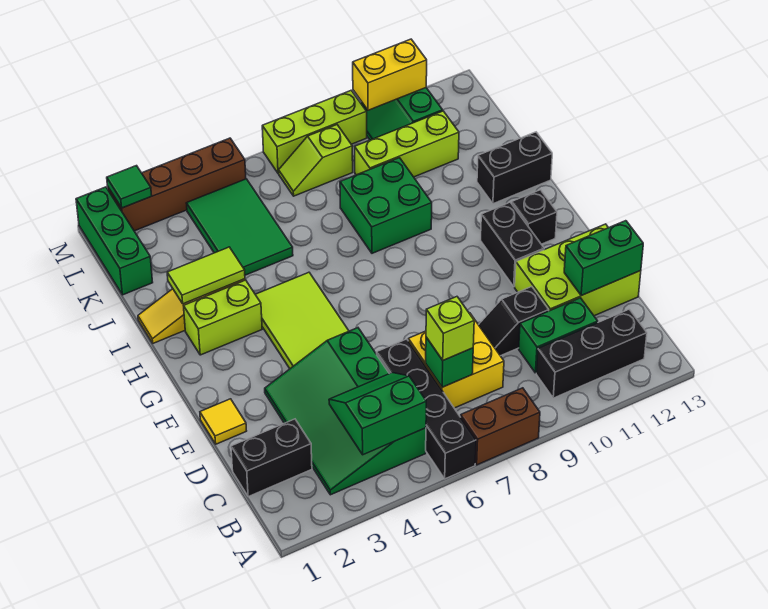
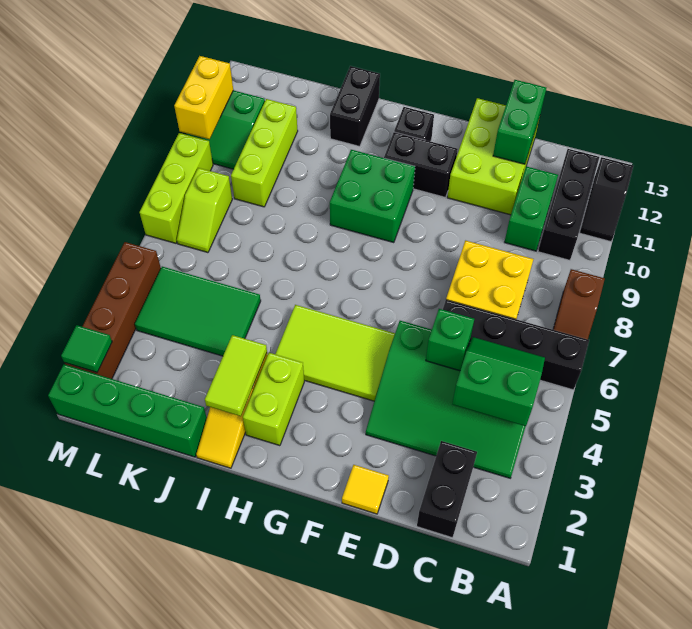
brown brick A7:A8 level 1 -> brown slope A7:A8 level 1 top 8
green slope B4:C5 level 2 top B -> green slope B4:C5 level 2 top 4
green brick C7 level 2 -> green brick D5 level 2
lime brick C7 level 3 -> none
black slope D9:D10 level 1 top 10 -> black slope A11:A12 level 1 top 12
green brick I8:J9 level 1 -> green brick G9:H10 level 1
green brick K1:M1 level 1 -> green brick J1:M1 level 1

